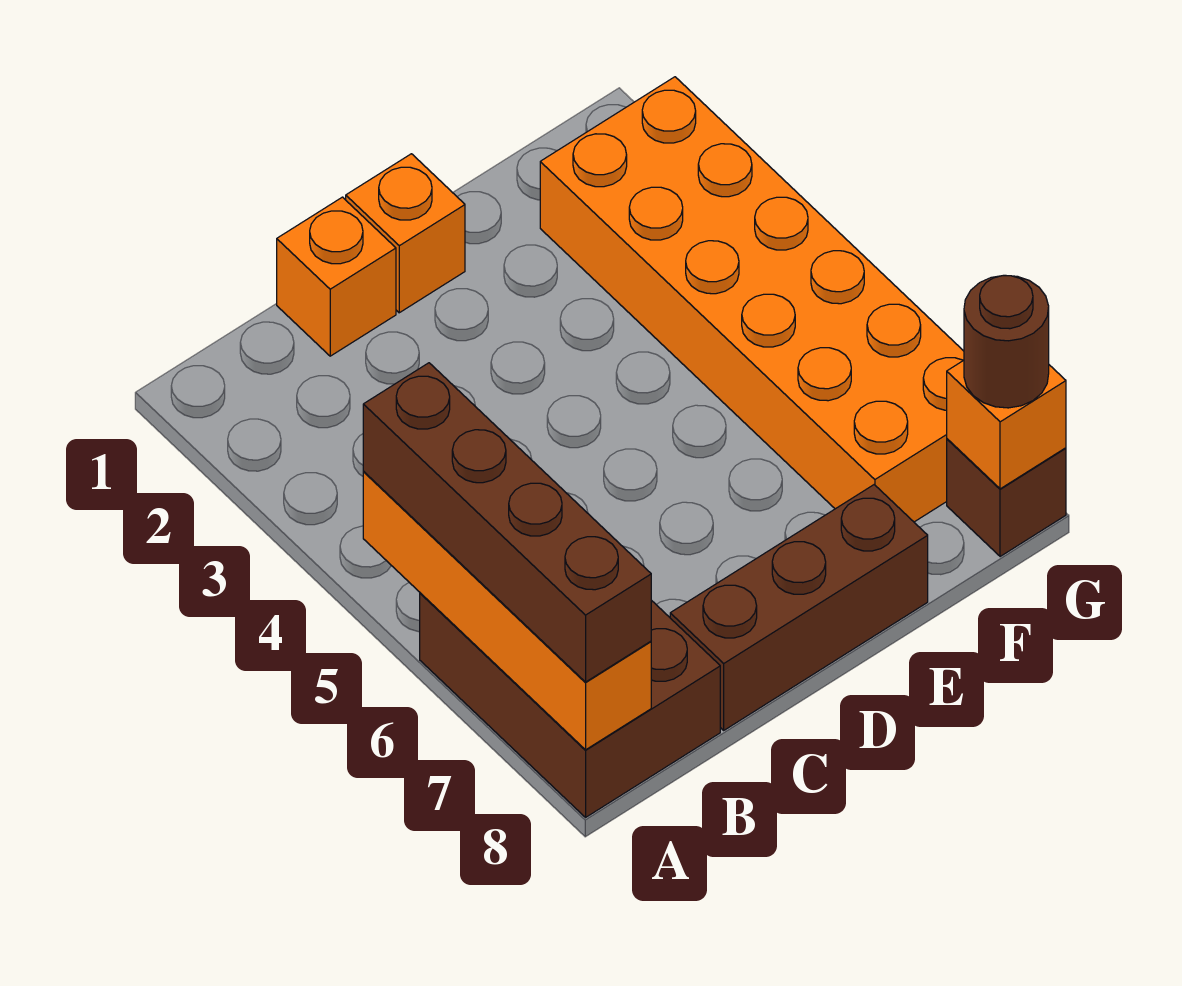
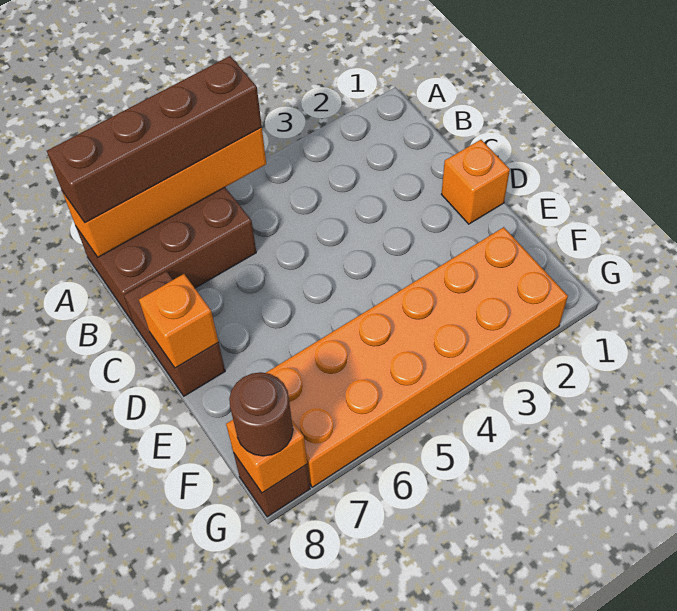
orange brick C1 level 1 -> orange brick D8 level 2
brown brick C8:E8 level 1 -> brown brick C8:D8 level 1

